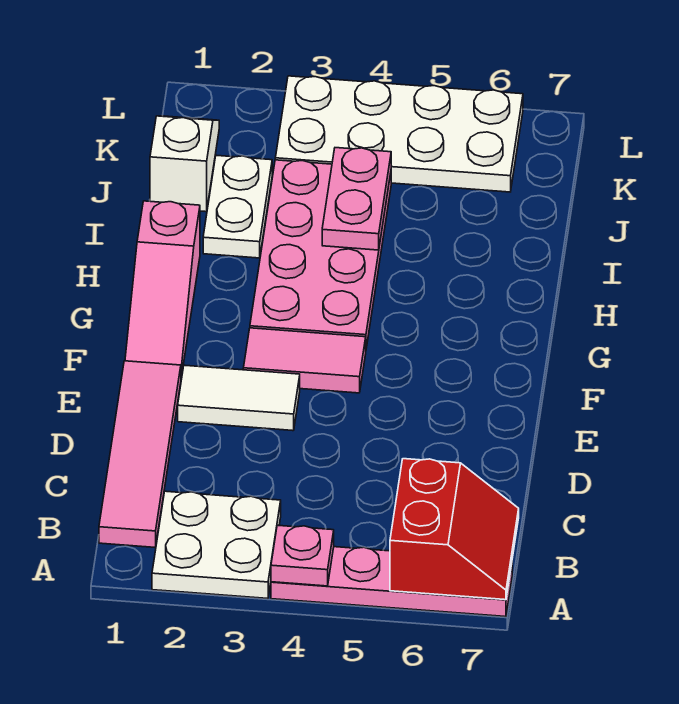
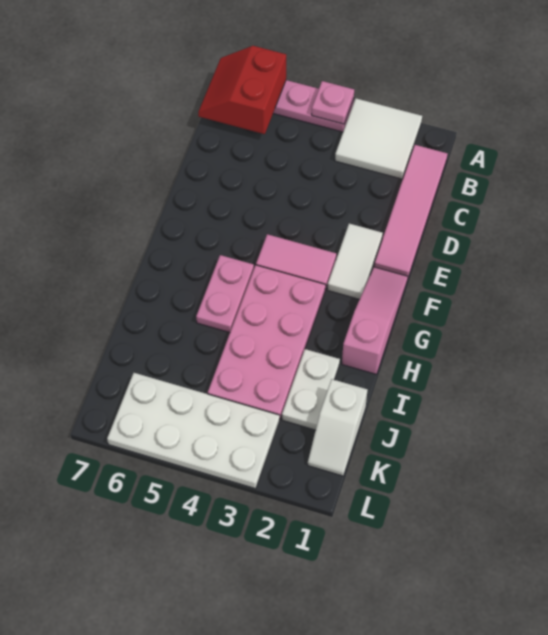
white plate A2:B3 level 1 -> white tile A2:B3 level 1
white tile E2:E3 level 1 -> white tile E2:F2 level 1
pink plate I4:J4 level 2 -> pink plate G5:H5 level 1

